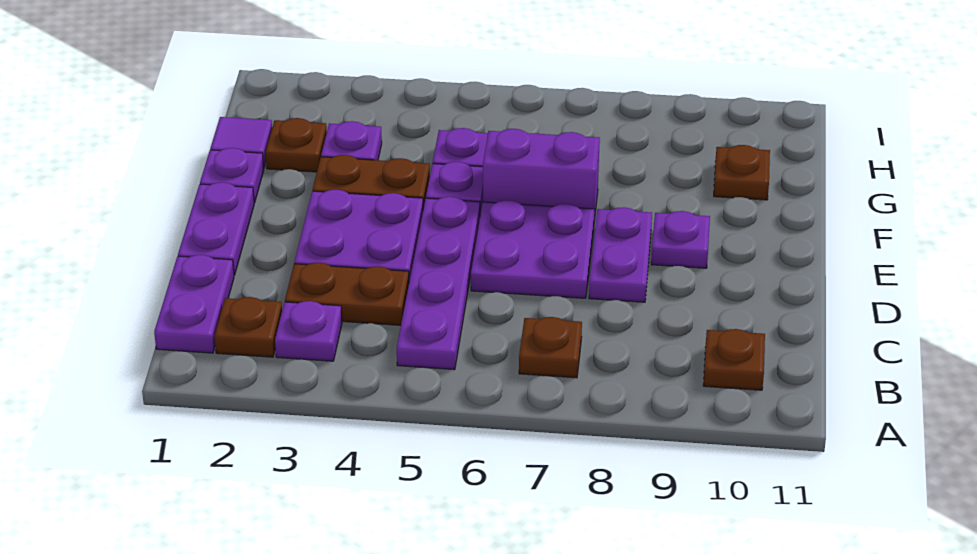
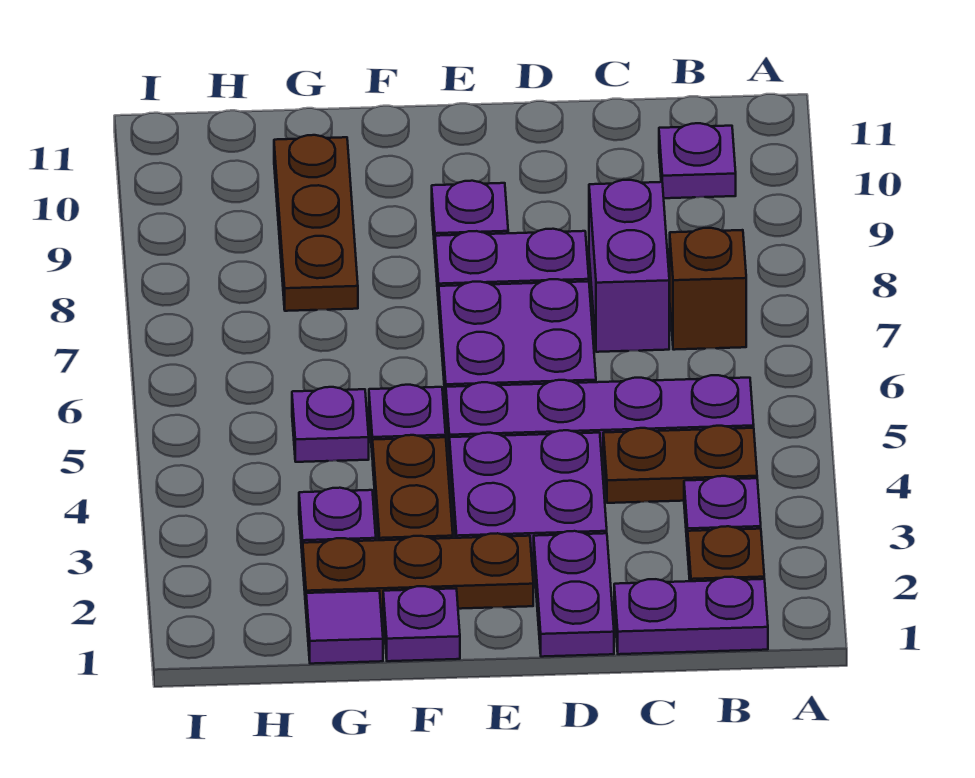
brown plate B7 level 1 -> brown brick B7 level 1
brown plate B10 level 1 -> purple plate B10 level 1
brown plate C3:C4 level 1 -> brown plate B4:C4 level 1
purple plate D1:E1 level 1 -> purple plate D1:D2 level 1
purple brick F6:F7 level 1 -> purple brick C7:C8 level 1
brown plate G2 level 1 -> brown plate E2:G2 level 1
brown plate G10 level 1 -> brown plate G8:G10 level 1

